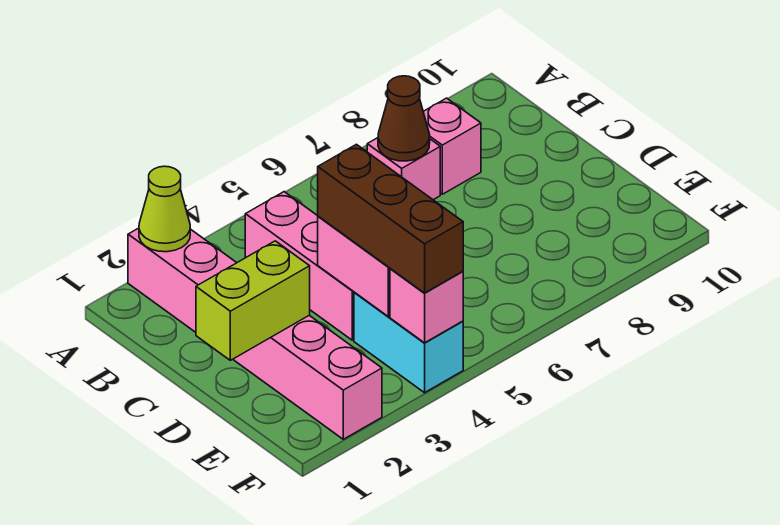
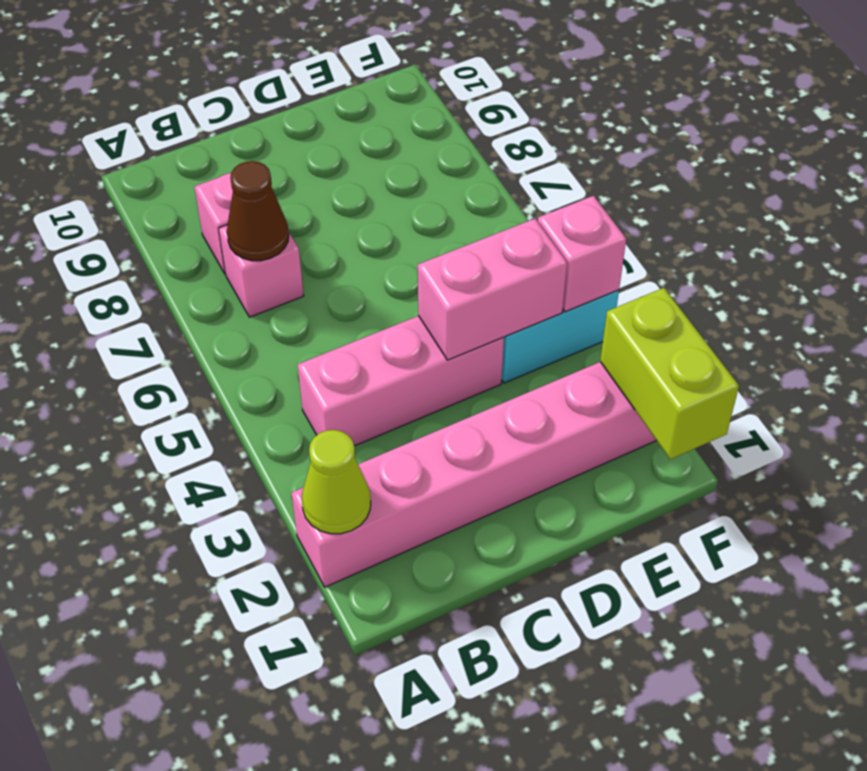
lime brick D1:D2 level 2 -> lime brick F1:F2 level 2
brown brick D4:F4 level 3 -> none

